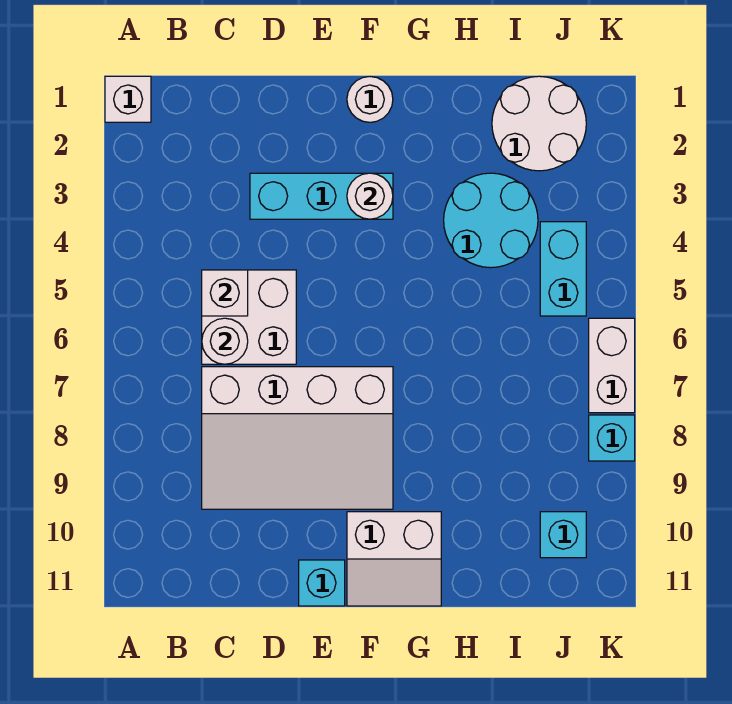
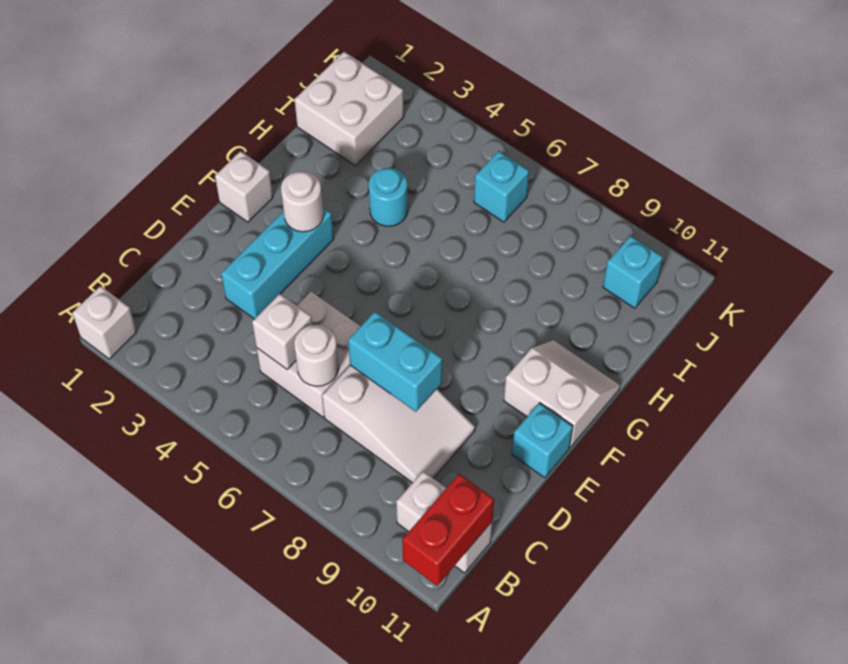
none -> red brick A11:B11 level 2
white slope C7:F9 level 1 top 7 -> white slope C7:D9 level 1 top 7
white round brick F1 level 1 -> white brick F1 level 1
white slope F10:G11 level 1 top 10 -> white slope F10:G11 level 1 top F
cyan round brick H3:I4 level 1 -> cyan round brick H4 level 1
white round brick I1:J2 level 1 -> white brick I1:J2 level 1
cyan brick J4:J5 level 1 -> cyan brick D7:D8 level 2
white brick K6:K7 level 1 -> white brick B10:B11 level 1
cyan brick K8 level 1 -> cyan brick J6 level 1

